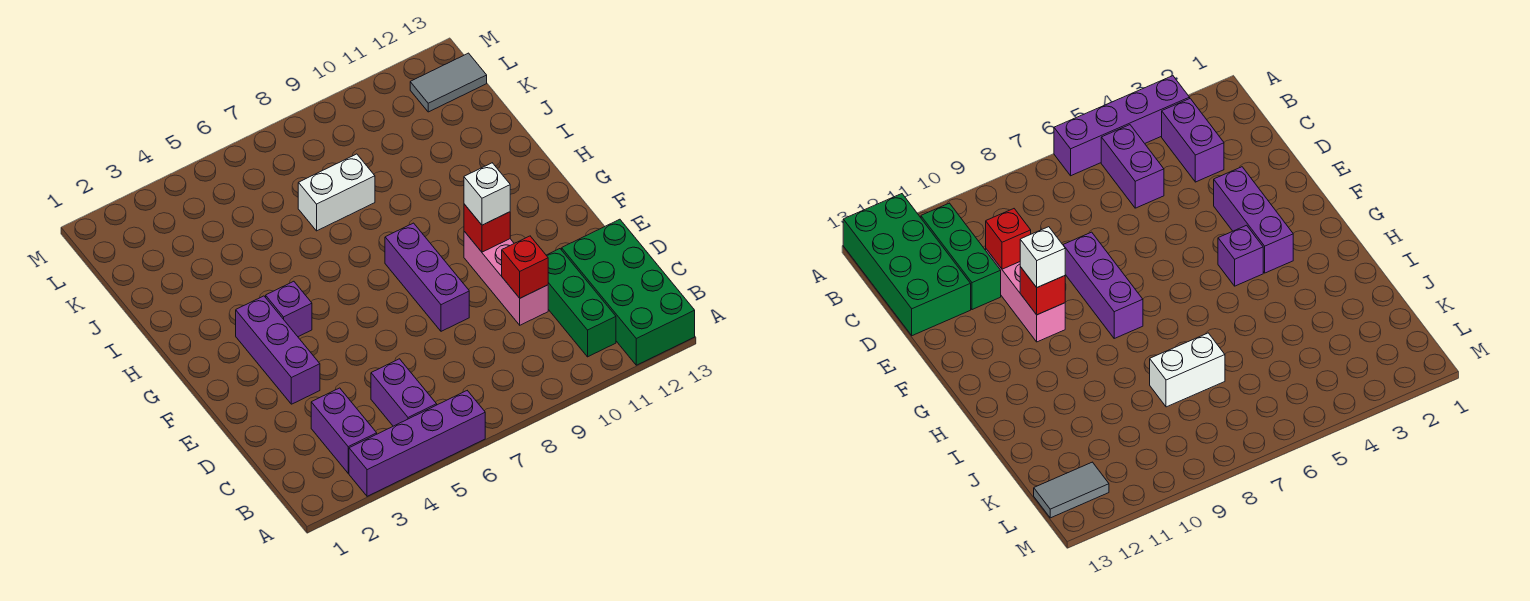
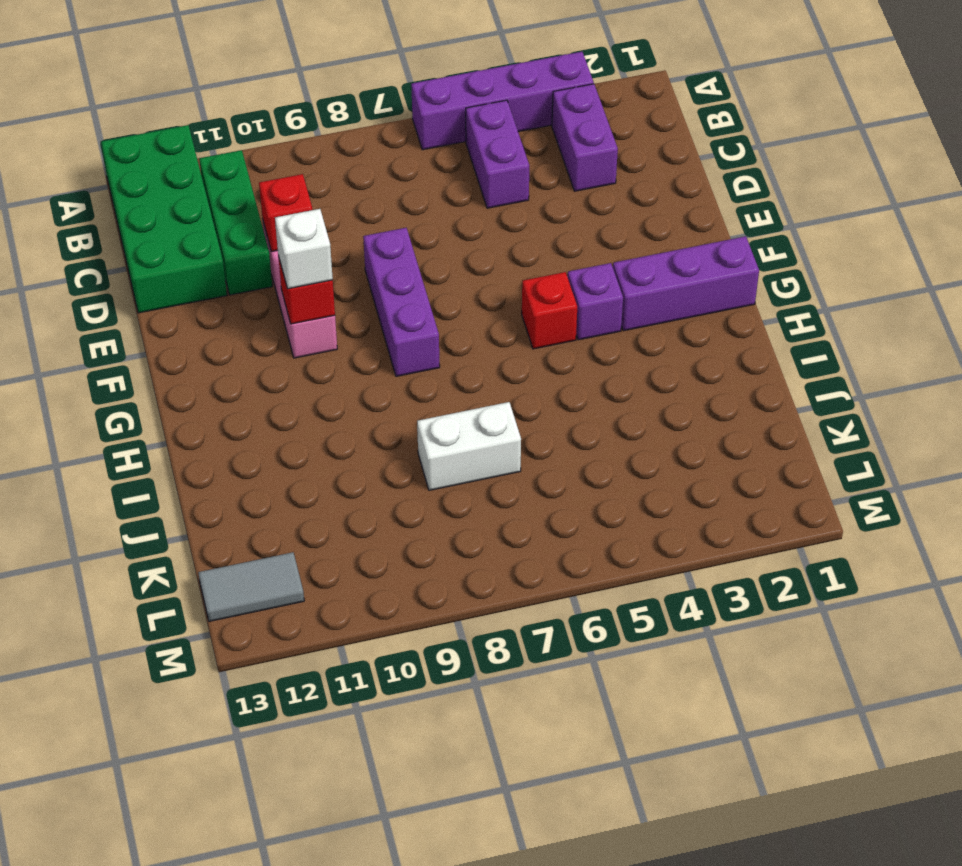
purple brick E3:G3 level 1 -> purple brick G1:G3 level 1
none -> red brick G5 level 1

